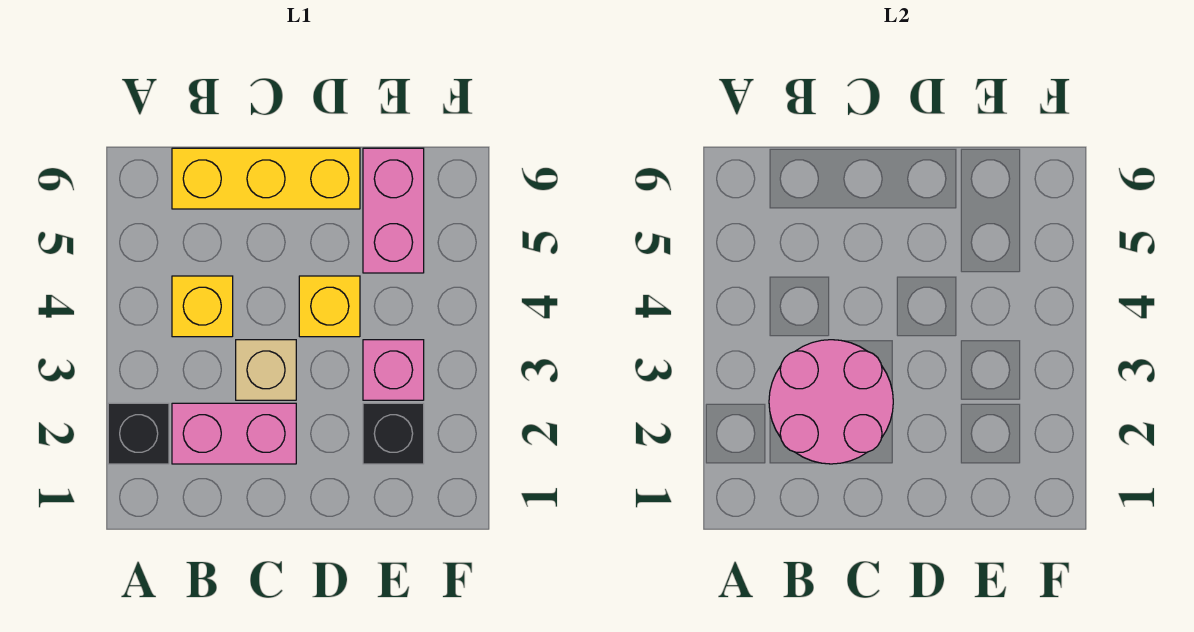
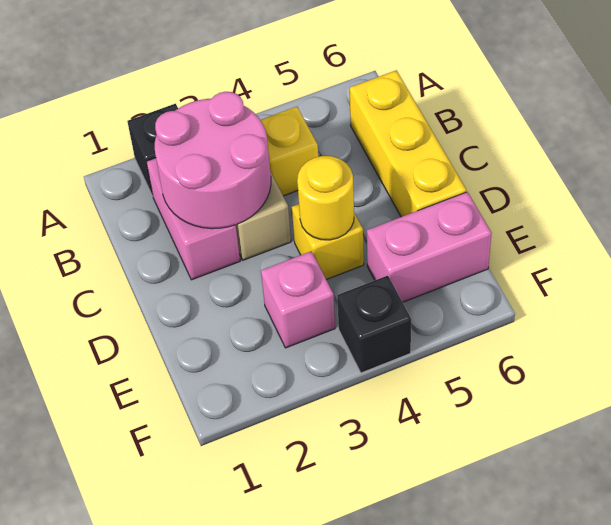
none -> yellow round brick D4 level 2
black brick E2 level 1 -> black brick F4 level 1

